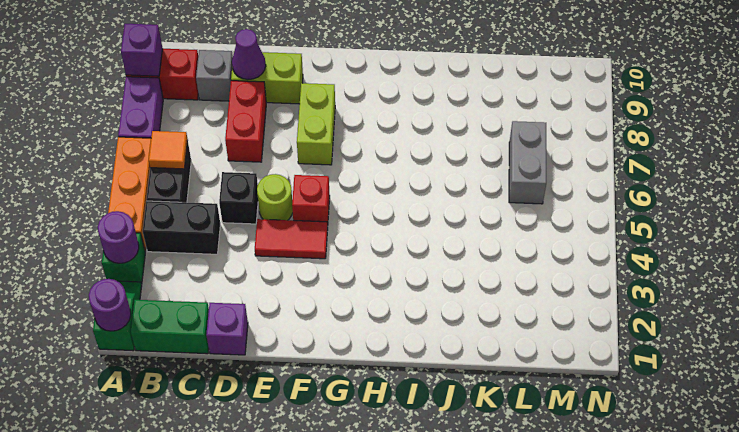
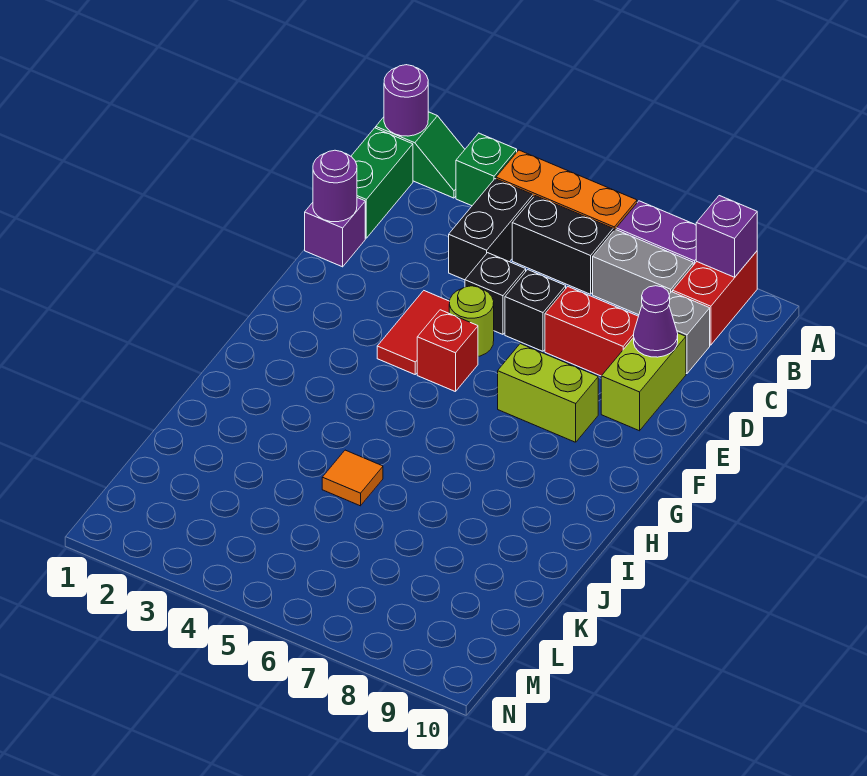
purple round brick A3 level 2 -> purple round brick D1 level 2
orange tile B6 level 2 -> orange tile J5 level 1
none -> black brick D6 level 1
grey brick L6:L7 level 1 -> grey brick B7:B8 level 1

